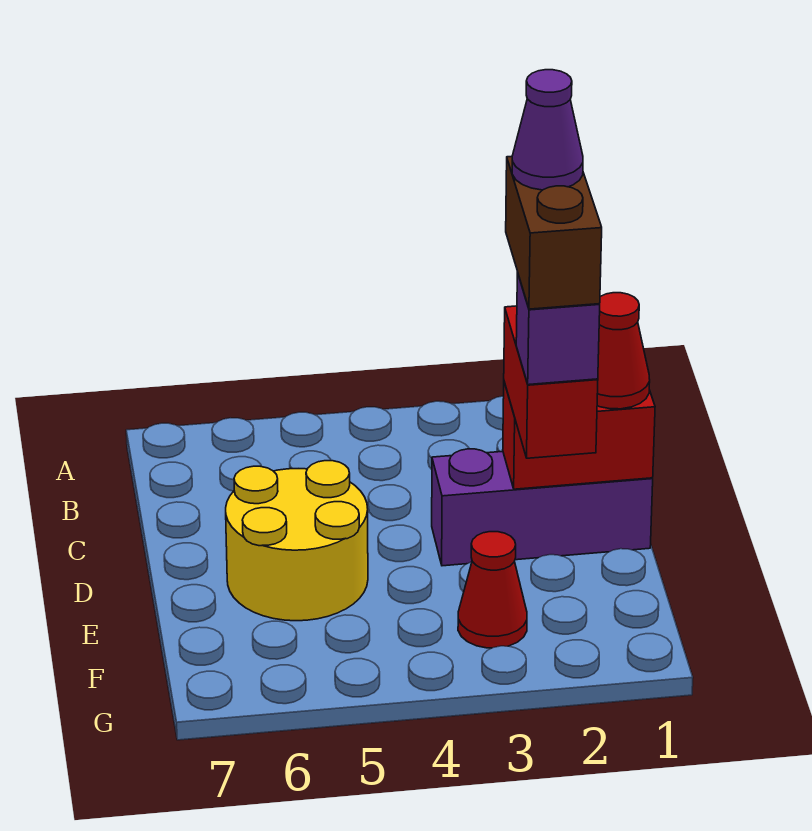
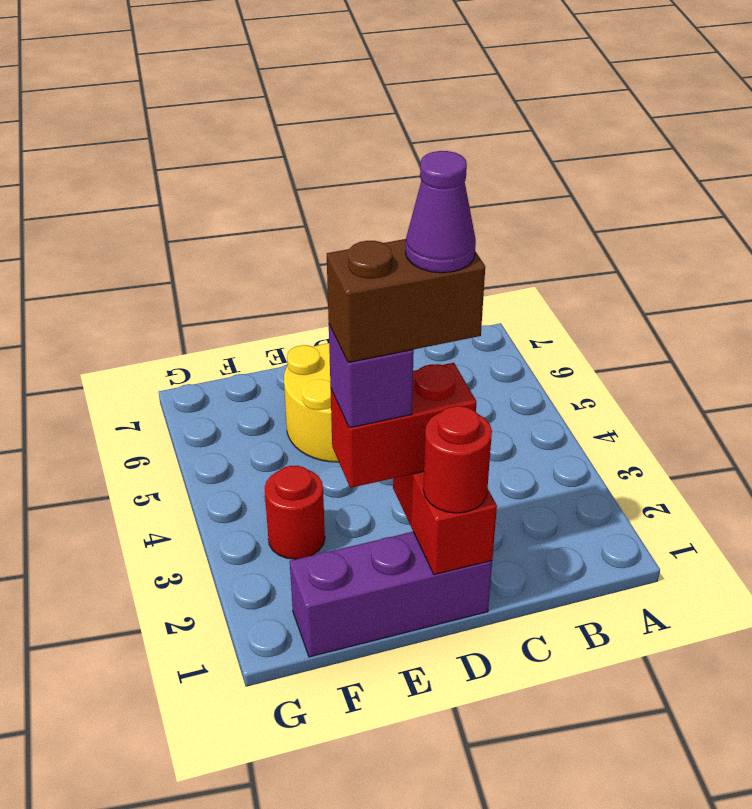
purple brick D1:D3 level 1 -> purple brick D1:F1 level 1
red cone D1 level 3 -> red round brick D1 level 3
red cone F3 level 1 -> red round brick F3 level 1

